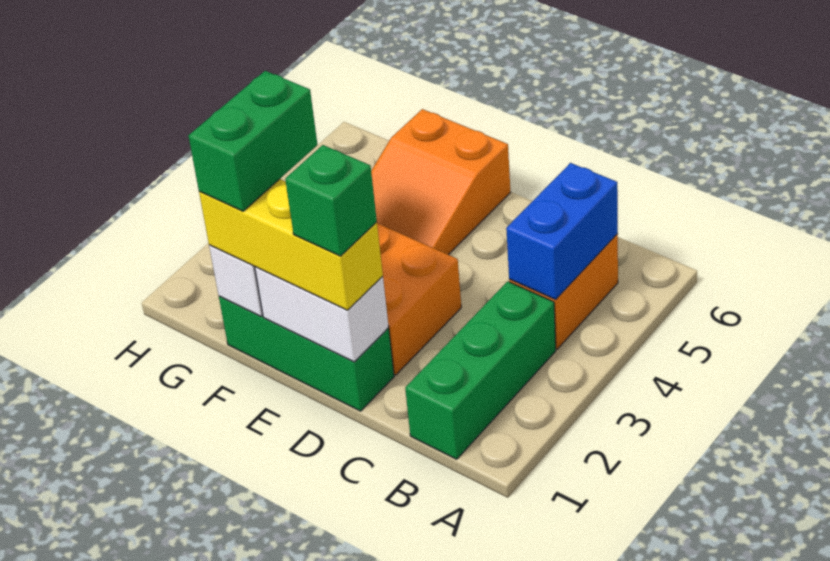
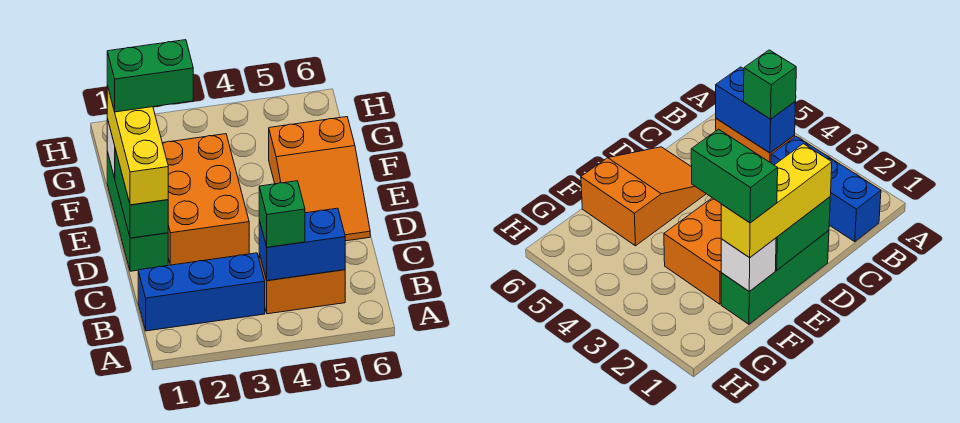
green brick B1:B3 level 1 -> blue brick B1:B3 level 1
white brick D1:E1 level 2 -> green brick D1:E1 level 2
green brick D1 level 4 -> green brick B4 level 3
orange slope E4:F6 level 1 top 6 -> orange slope D5:F6 level 1 top F

